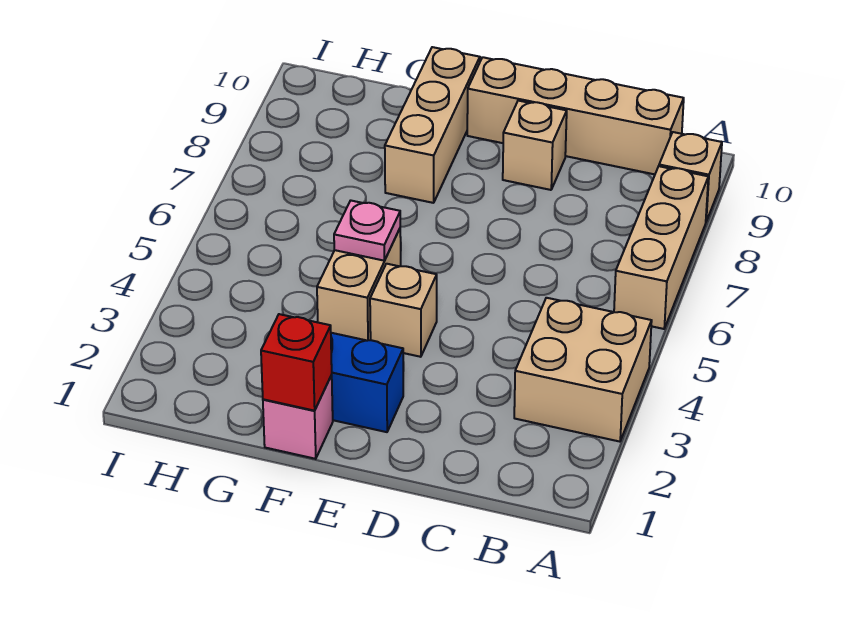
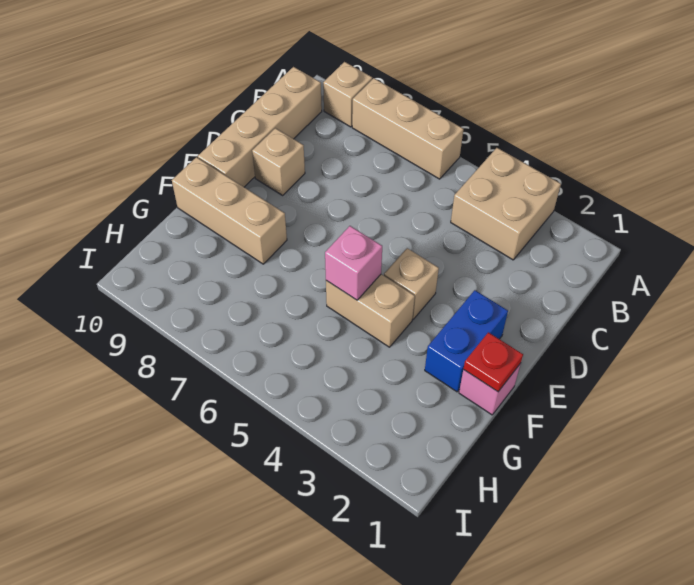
red brick F1 level 2 -> red plate F1 level 2
pink plate F5 level 2 -> pink brick F5 level 2

